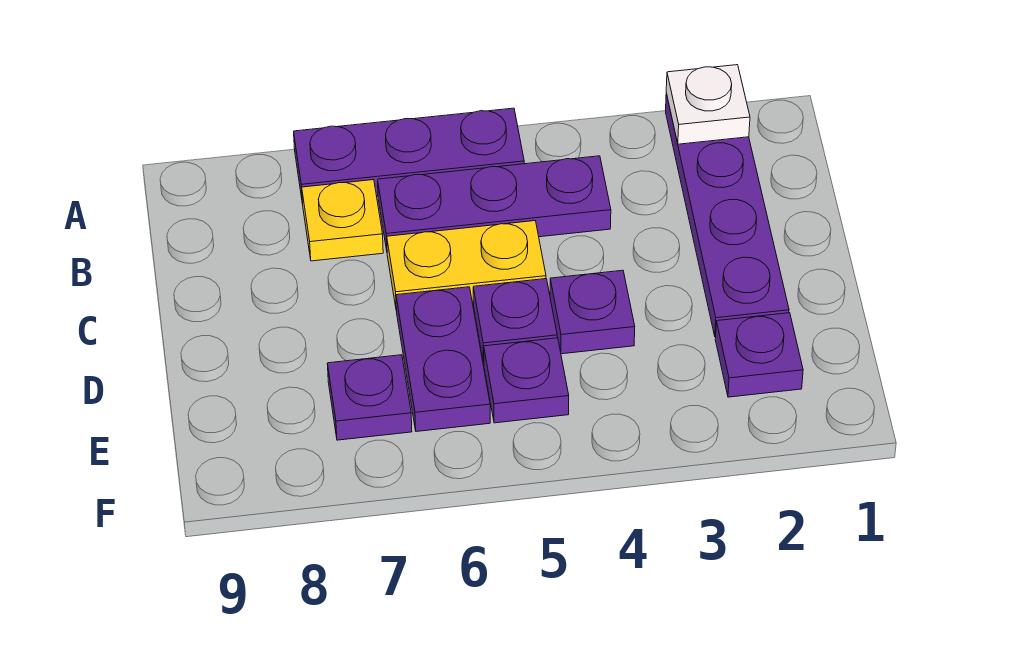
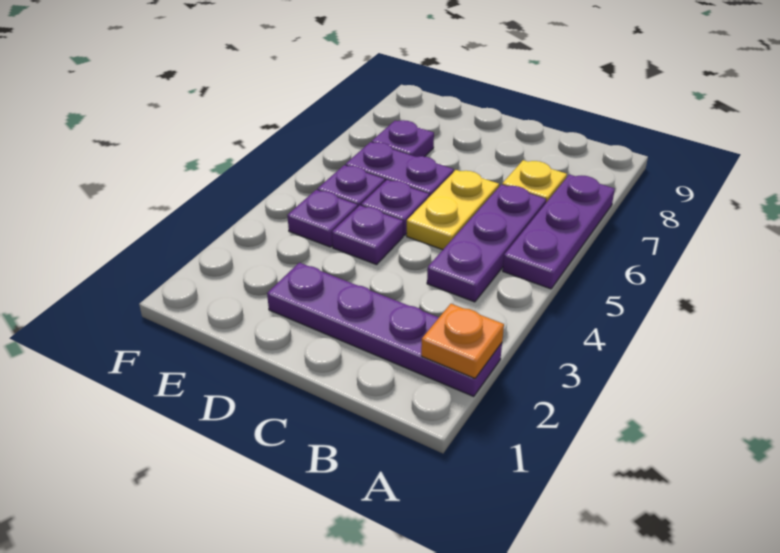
white plate A2 level 2 -> orange plate A2 level 2
purple plate E2 level 1 -> purple plate E4 level 1

